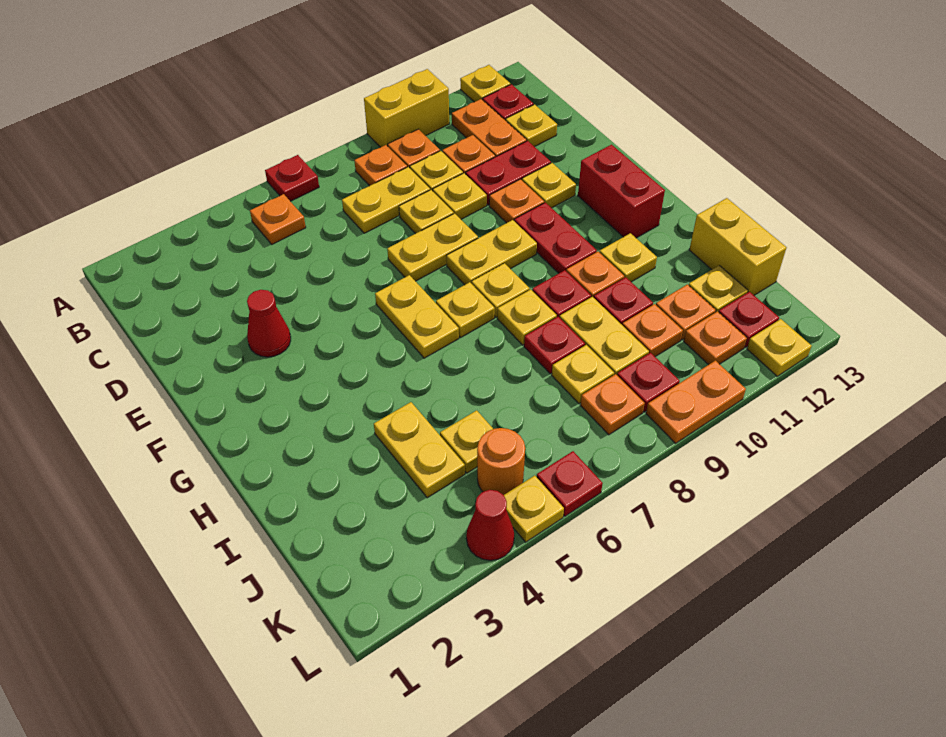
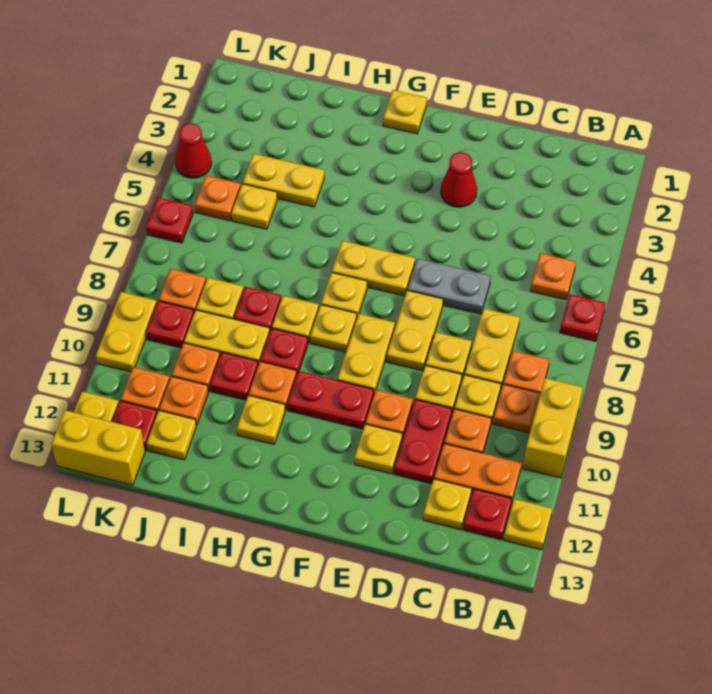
none -> grey plate D6:E6 level 1
red brick F12:G12 level 1 -> none
yellow brick I13:J13 level 1 -> yellow brick K13:L13 level 1
orange round brick K5 level 1 -> orange plate K5 level 1
yellow plate L5 level 1 -> yellow plate G1 level 1
orange plate L9:L10 level 1 -> yellow plate L9:L10 level 1

